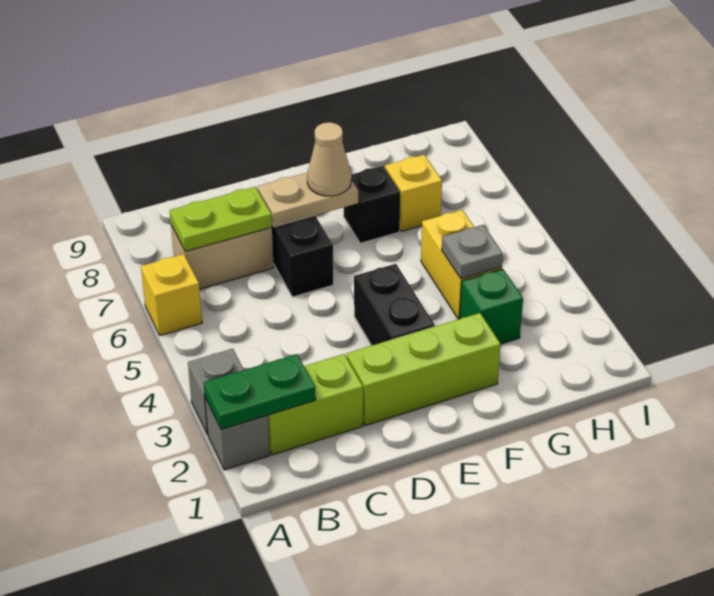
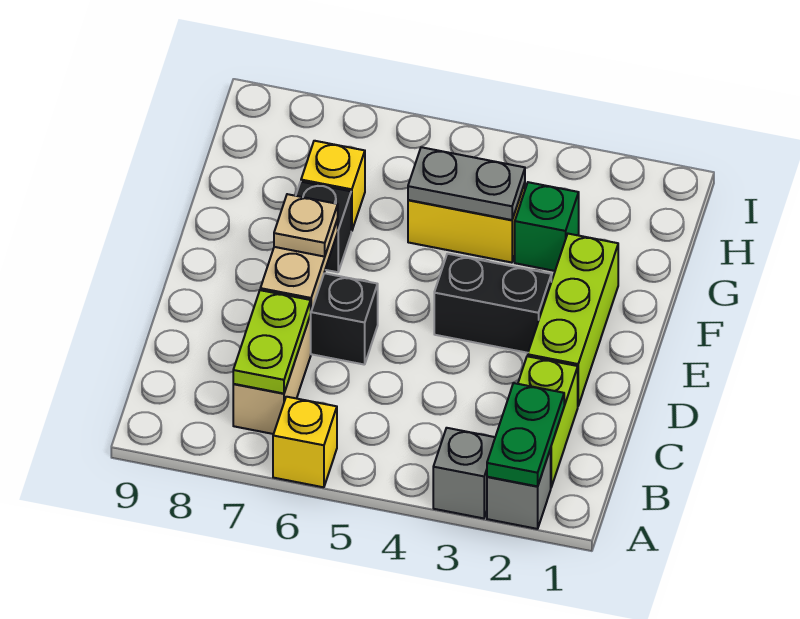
tan cone E7 level 3 -> tan plate E7 level 3
grey plate G4 level 2 -> grey plate G4:G5 level 2

